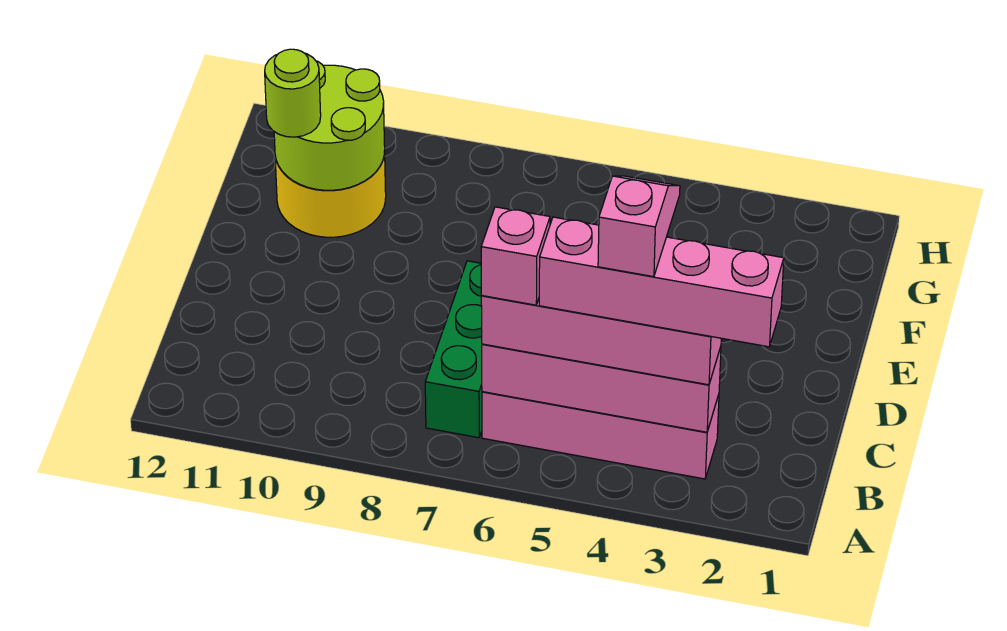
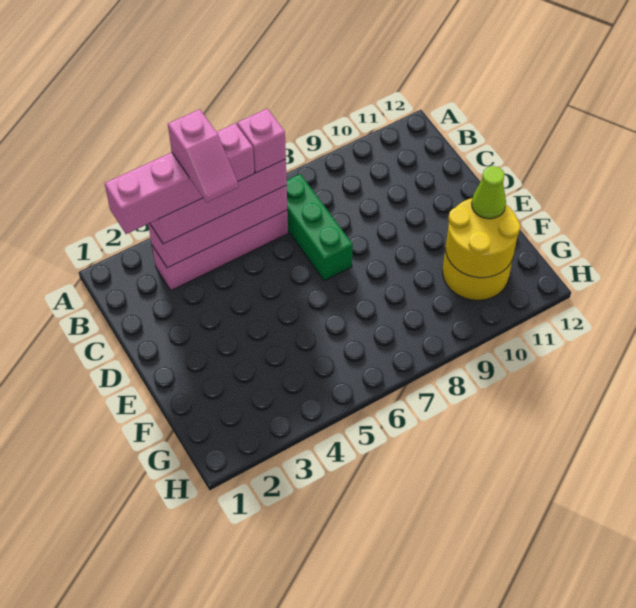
lime round brick F10:G11 level 2 -> yellow round brick F10:G11 level 2
lime round brick F11 level 3 -> lime cone F11 level 3

